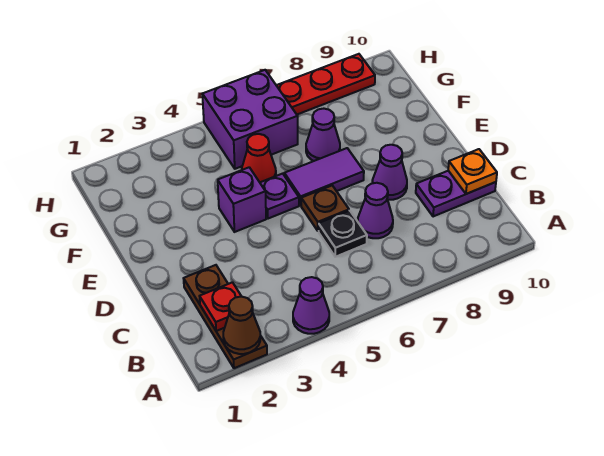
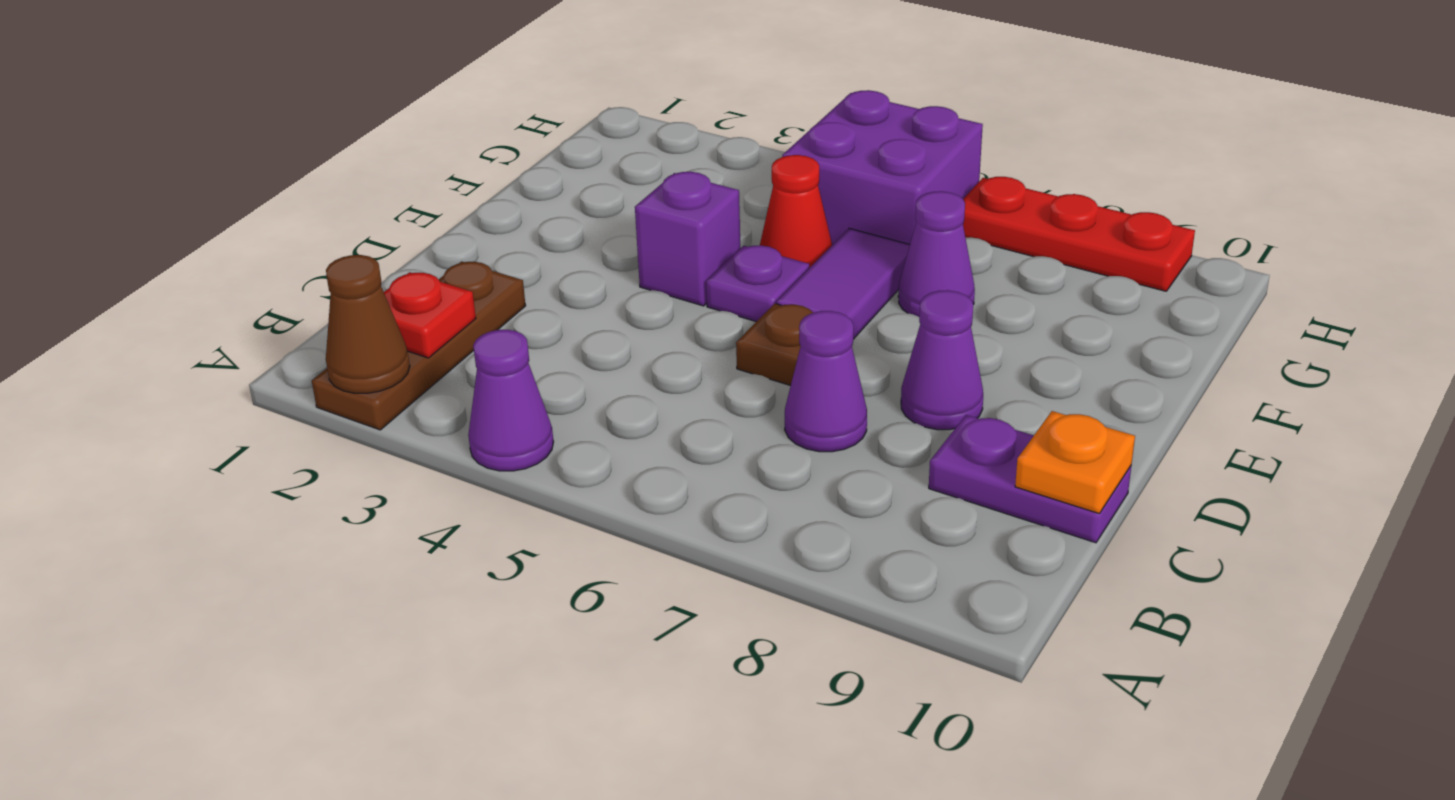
black plate C6 level 1 -> none
purple tile E6:E7 level 1 -> purple tile E6:F6 level 1

